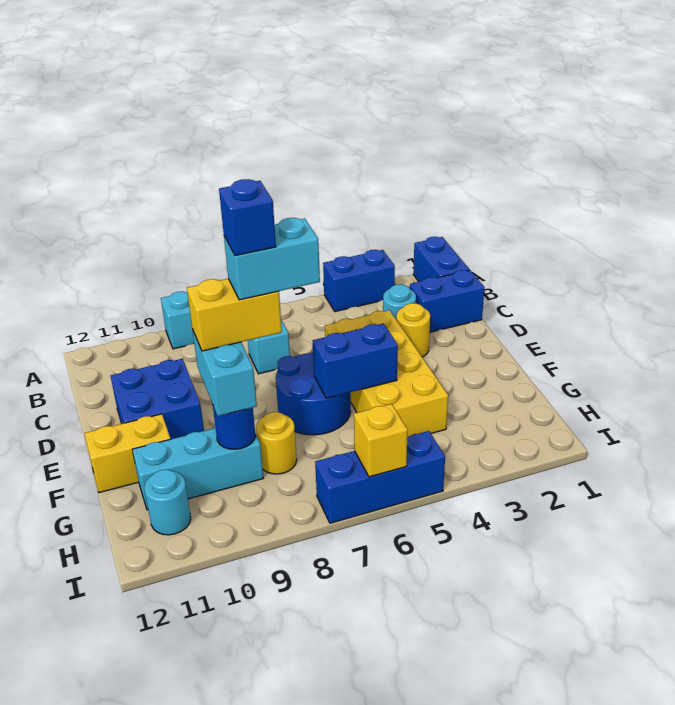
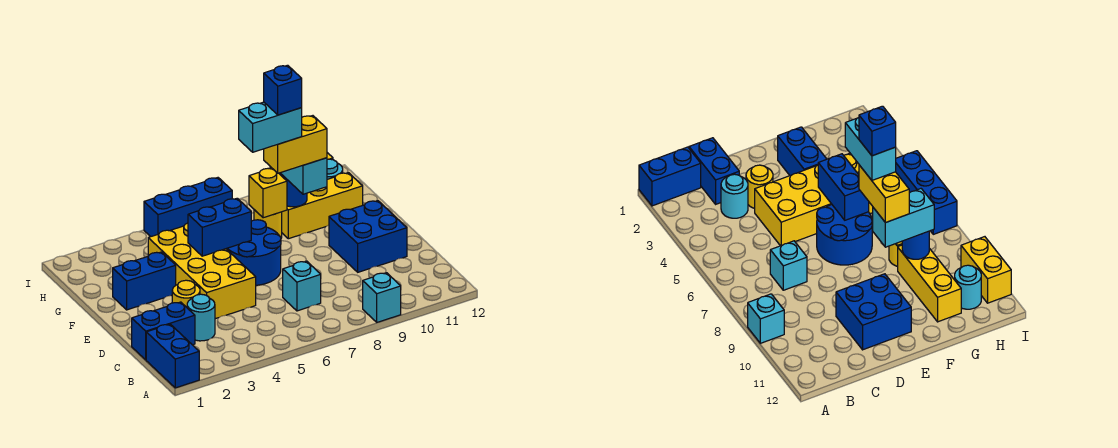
blue brick A3:A4 level 1 -> blue brick F2:F3 level 1
yellow brick F11:F12 level 1 -> yellow brick I10:I11 level 1
cyan brick G9:G11 level 1 -> yellow brick G9:G11 level 1
yellow brick I6 level 2 -> yellow brick G8 level 2

